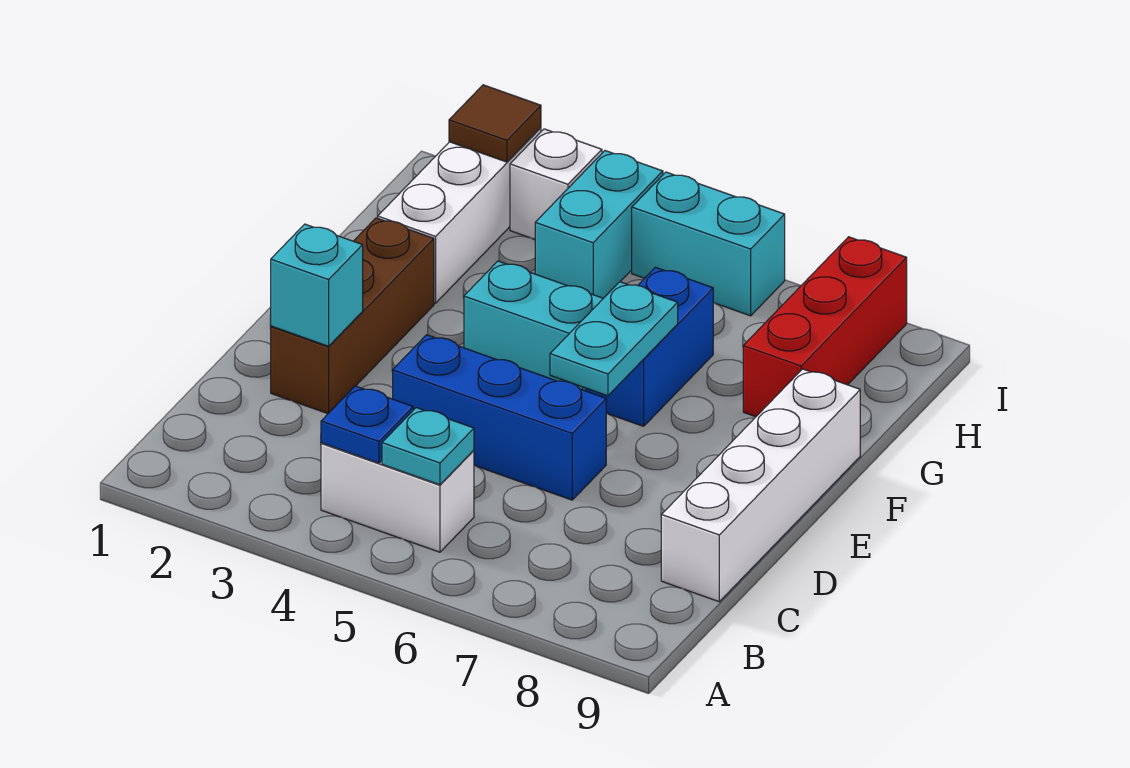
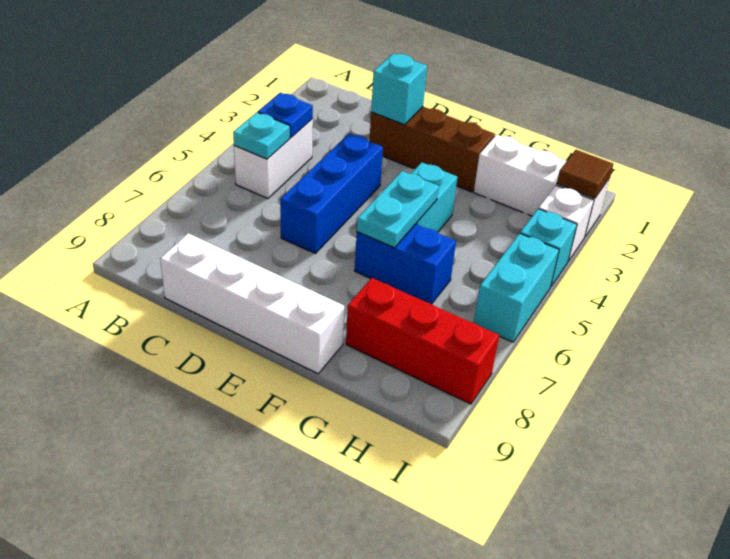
cyan plate E6:F6 level 2 -> cyan plate F5:F6 level 2
cyan brick H4:I4 level 1 -> cyan brick I4 level 1

